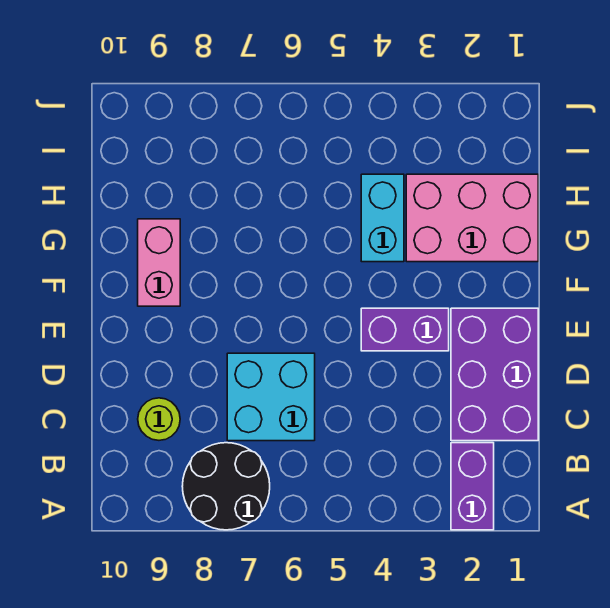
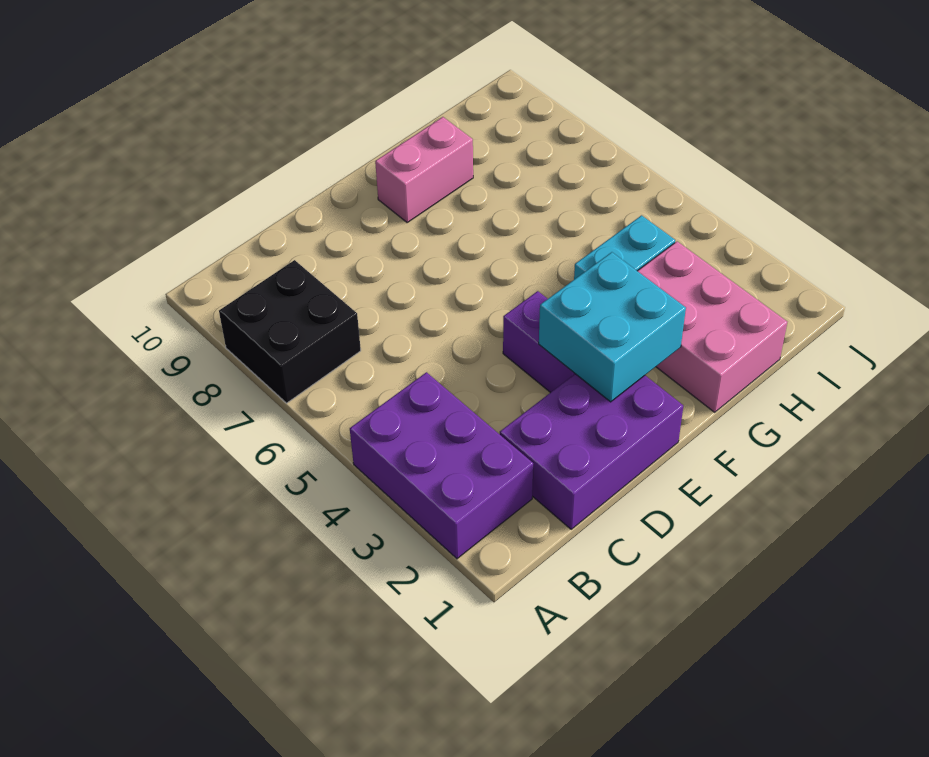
purple brick A2:B2 level 1 -> purple brick A2:B4 level 1
black round brick A7:B8 level 1 -> black brick A7:B8 level 1
cyan brick C6:D7 level 1 -> cyan brick E2:F3 level 2
lime round brick C9 level 1 -> none

